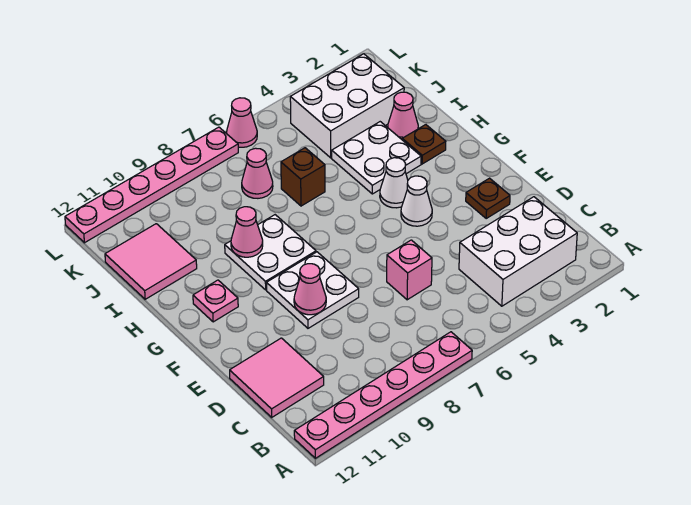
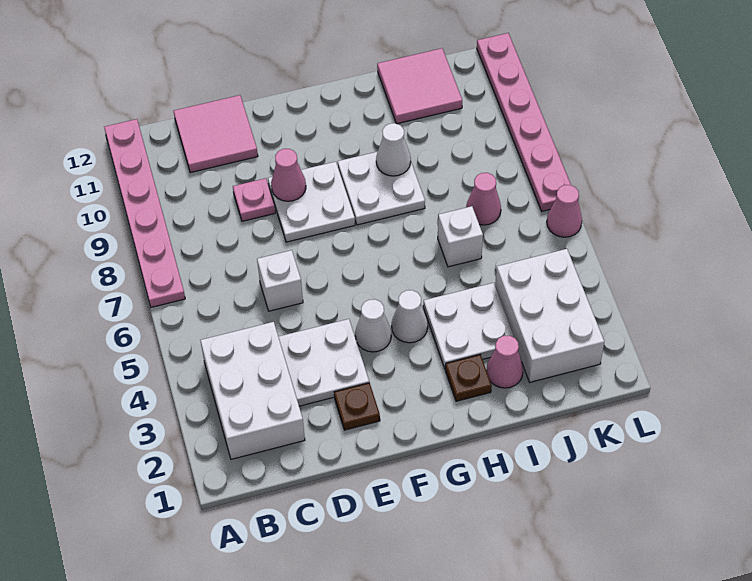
none -> white plate D3:E4 level 1
pink brick D6 level 1 -> white brick D6 level 1
pink plate G11 level 1 -> pink plate D9 level 1
pink cone H9 level 2 -> white cone H9 level 2
brown brick I6 level 1 -> white brick I6 level 1

